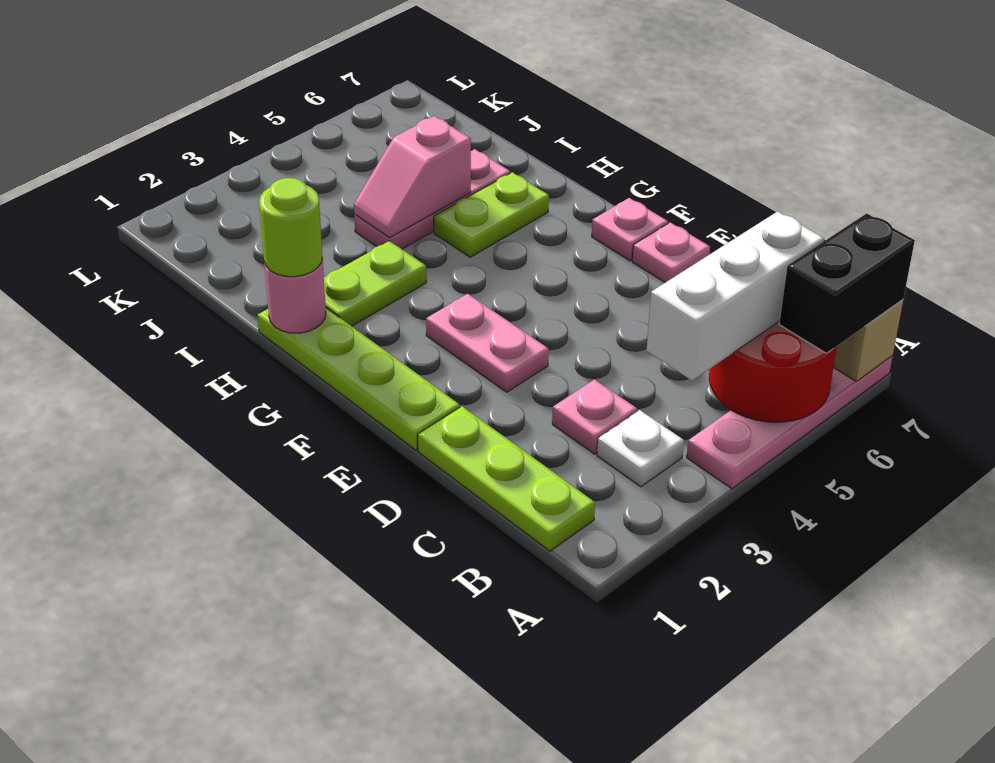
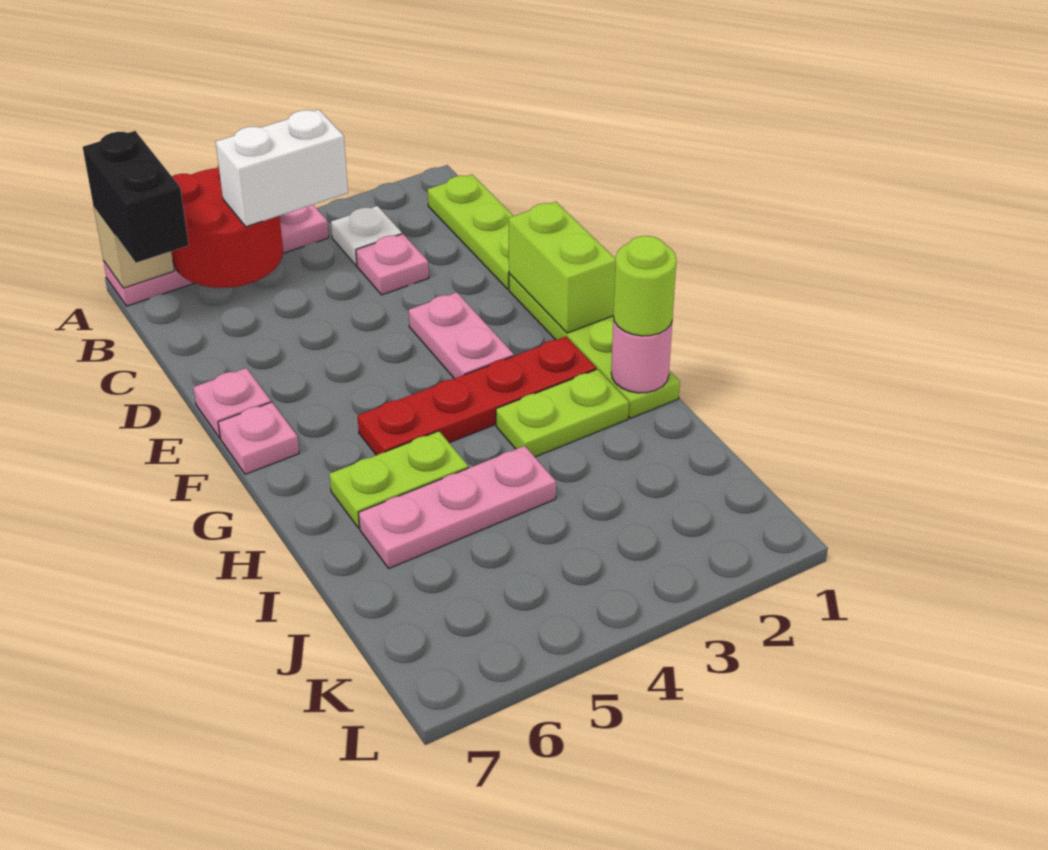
black brick A6:A7 level 3 -> black brick A7:B7 level 3
white brick B4:B6 level 3 -> white brick B4:B5 level 3
none -> lime brick E1:F1 level 2
none -> red plate G2:G5 level 1
pink slope I4:I5 level 2 top 5 -> none

